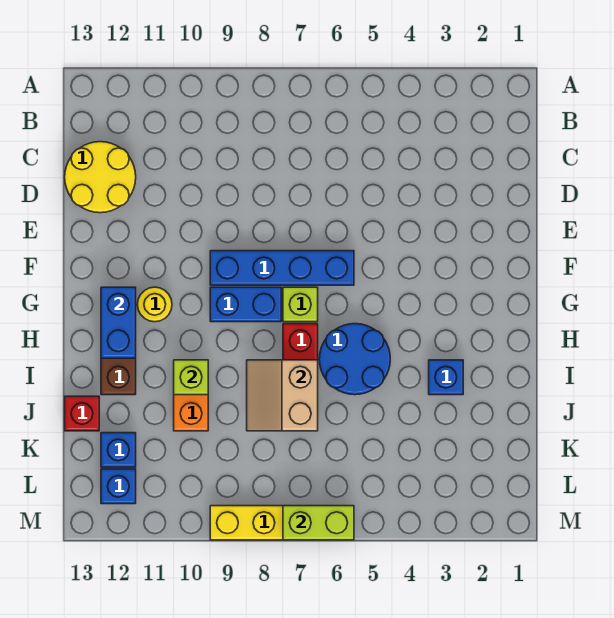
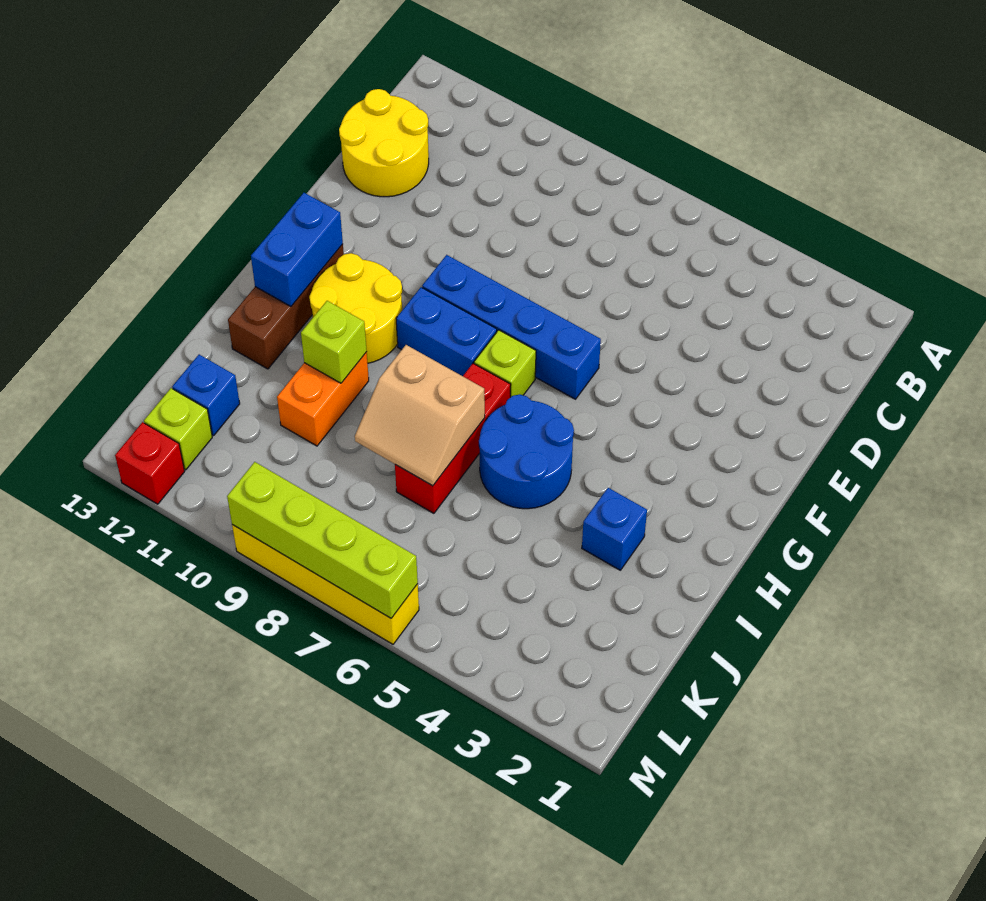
yellow round brick G11 level 1 -> yellow round brick G10:H11 level 1
tan slope I7:J8 level 2 top 7 -> tan slope I7:J8 level 2 top I
red brick J13 level 1 -> red brick M12 level 1
blue brick L12 level 1 -> lime brick L12 level 1
lime brick M6:M7 level 2 -> lime brick M6:M9 level 2

